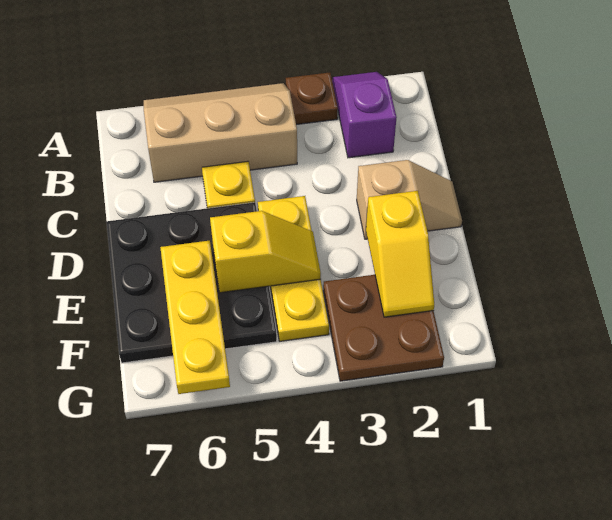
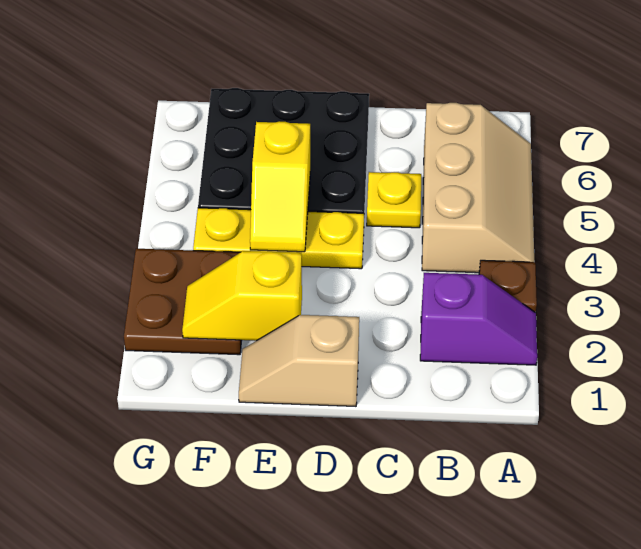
tan slope D1:D2 level 1 top 2 -> tan slope D1:E1 level 1 top D
yellow plate E6:G6 level 2 -> none

